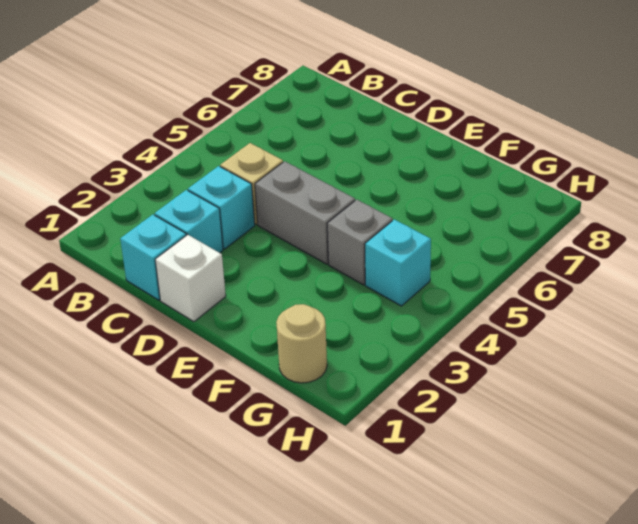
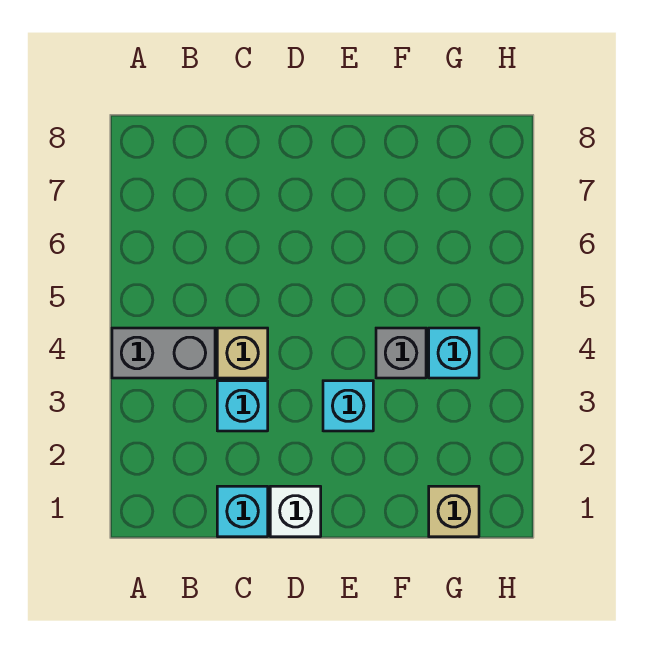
cyan brick C2 level 1 -> cyan brick E3 level 1
grey brick D4:E4 level 1 -> grey brick A4:B4 level 1
tan round brick G1 level 1 -> tan brick G1 level 1

